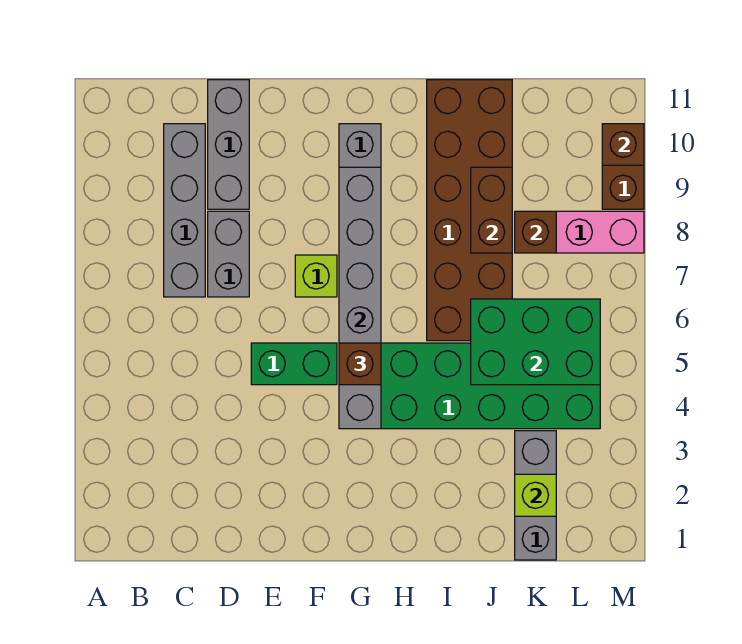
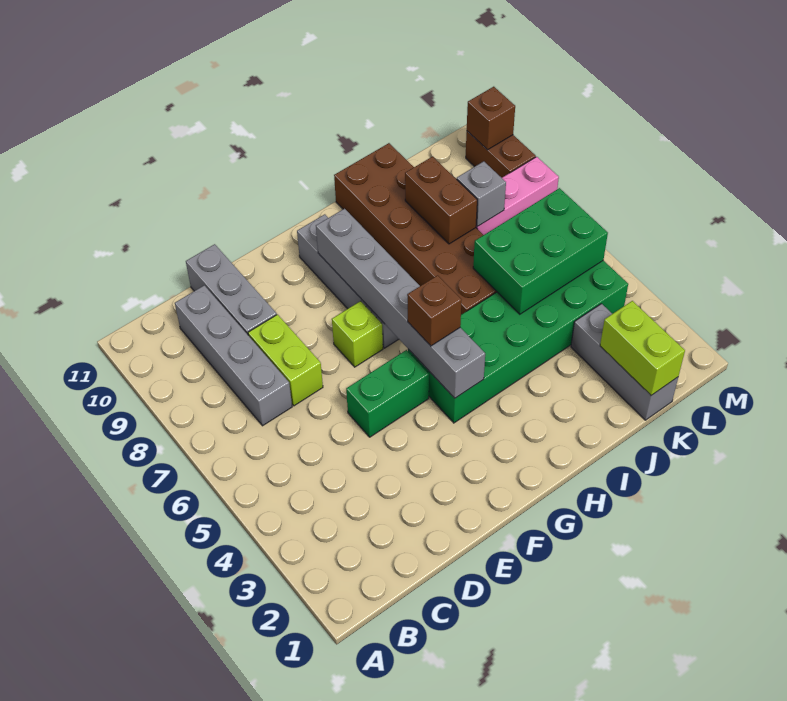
grey brick D7:D8 level 1 -> lime brick D7:D8 level 1
lime brick K2 level 2 -> lime brick K1:K2 level 2
brown brick K8 level 2 -> grey brick K8 level 2

